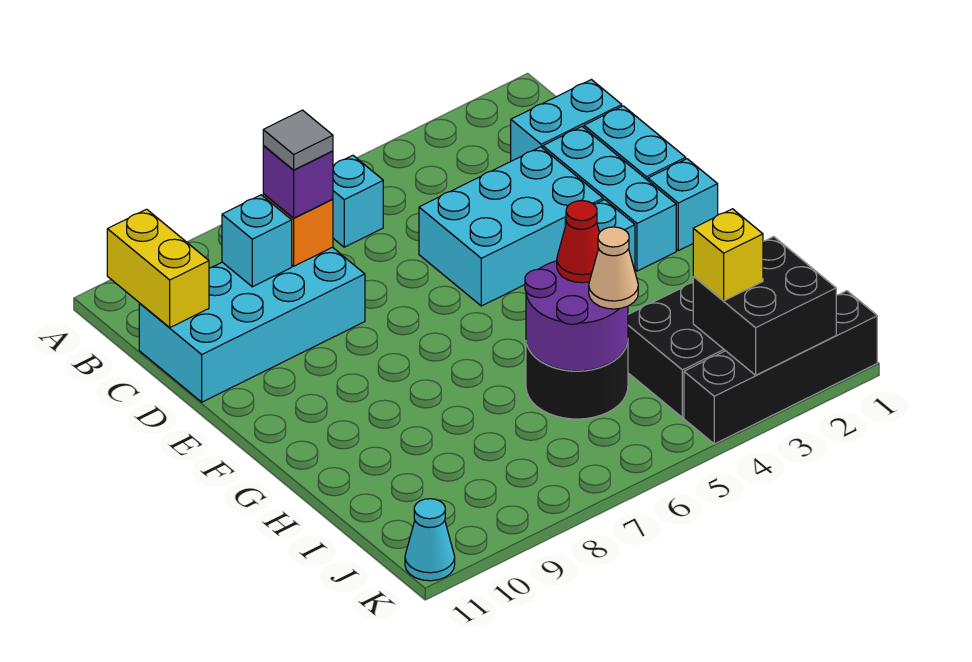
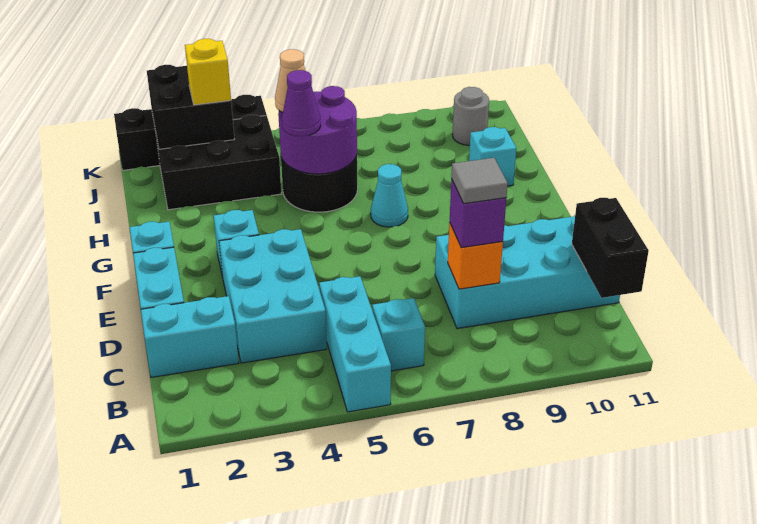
yellow brick B11:C11 level 2 -> black brick B11:C11 level 2
cyan brick C9 level 2 -> cyan brick H10 level 1
cyan brick D2:F2 level 1 -> cyan brick A5:C5 level 1
cyan brick D3:E5 level 1 -> cyan brick C3:E4 level 1
red cone H5 level 3 -> purple cone H5 level 3
none -> grey round brick J10 level 1
cyan cone K11 level 1 -> cyan cone G7 level 1

